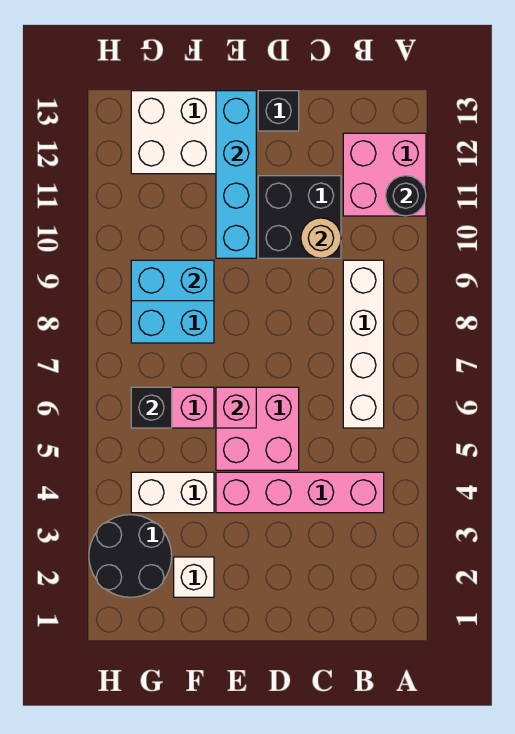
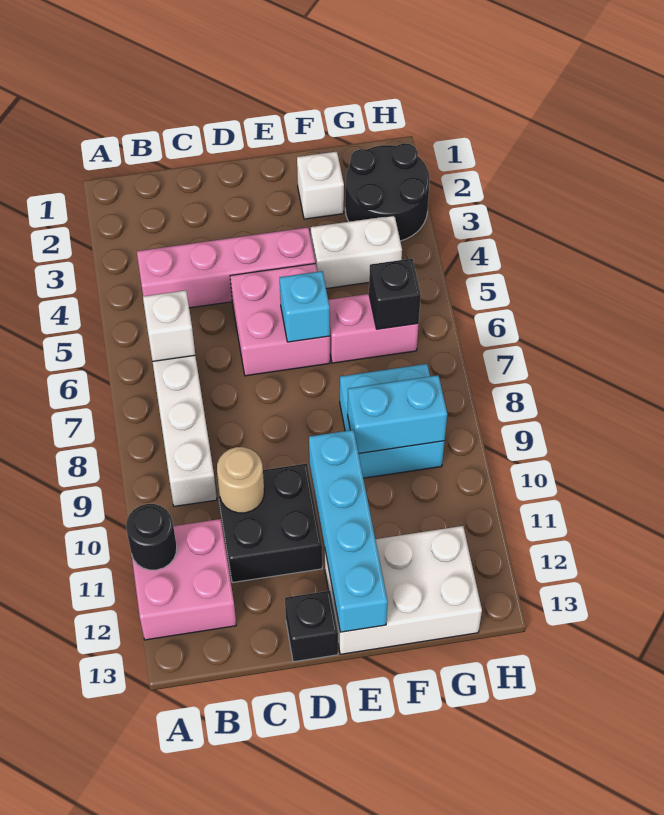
none -> white brick B6 level 2
pink brick E6 level 2 -> cyan brick E6 level 2

